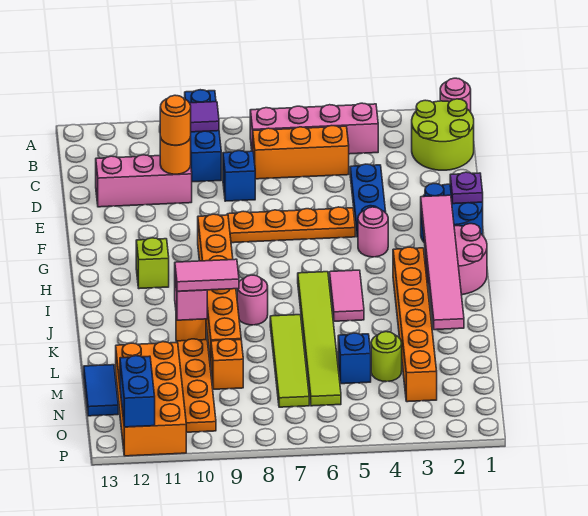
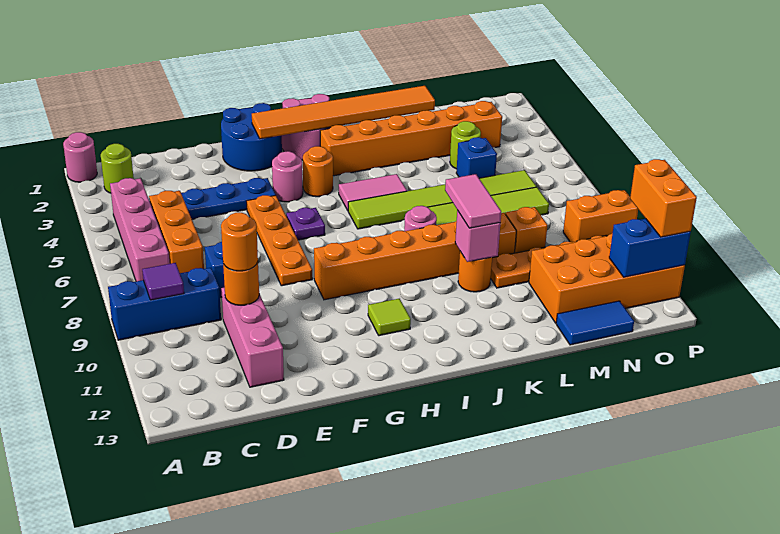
lime round brick B1:C2 level 1 -> lime round brick B2 level 1
purple plate F1 level 2 -> purple plate G6 level 1
pink tile G2:L2 level 2 -> orange tile G2:L2 level 2
none -> orange round brick H4 level 1
lime brick H11 level 1 -> lime tile H11 level 1
none -> orange brick O9:P9 level 1
none -> orange brick P11:P12 level 3

